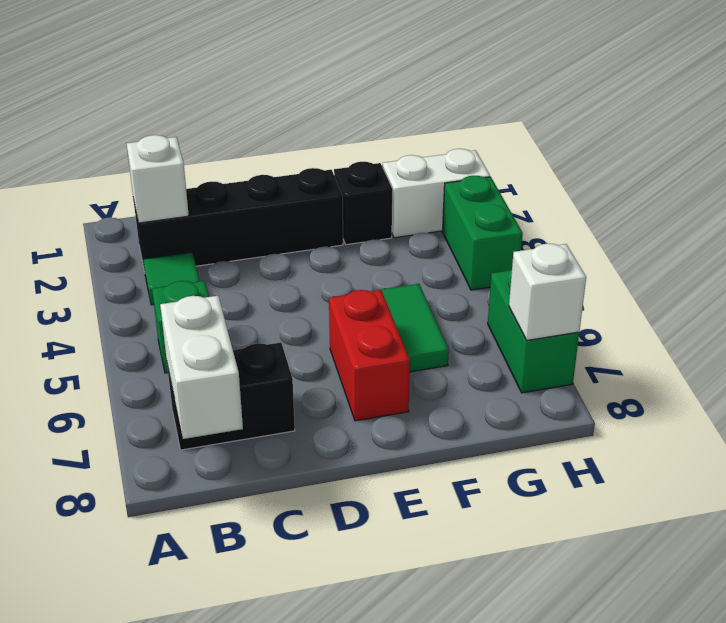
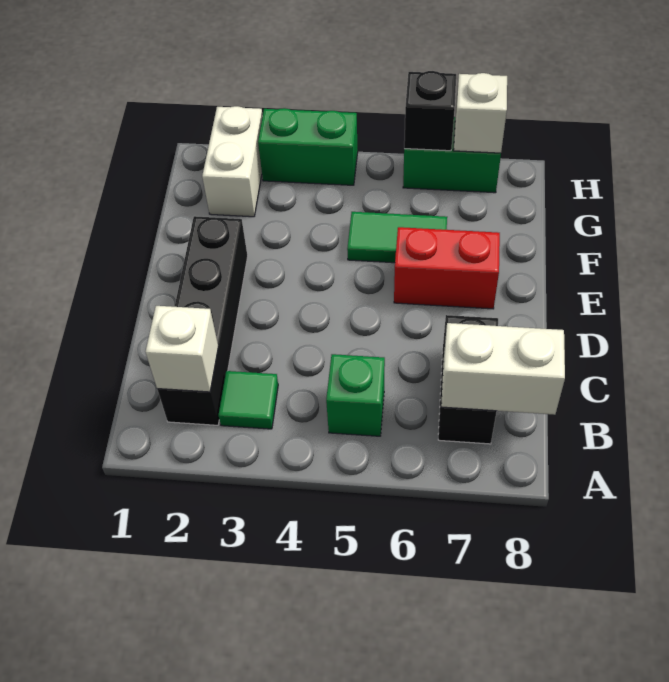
black brick F2 level 1 -> black brick H6 level 2

